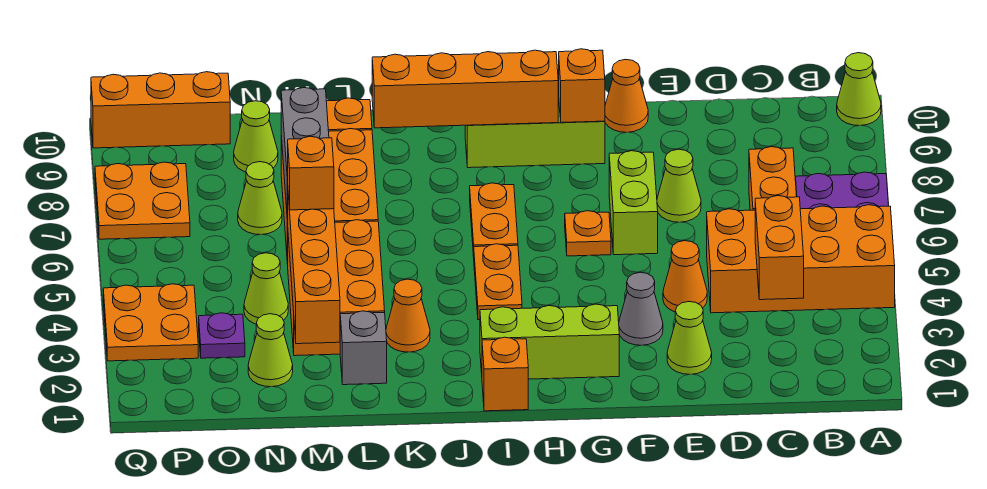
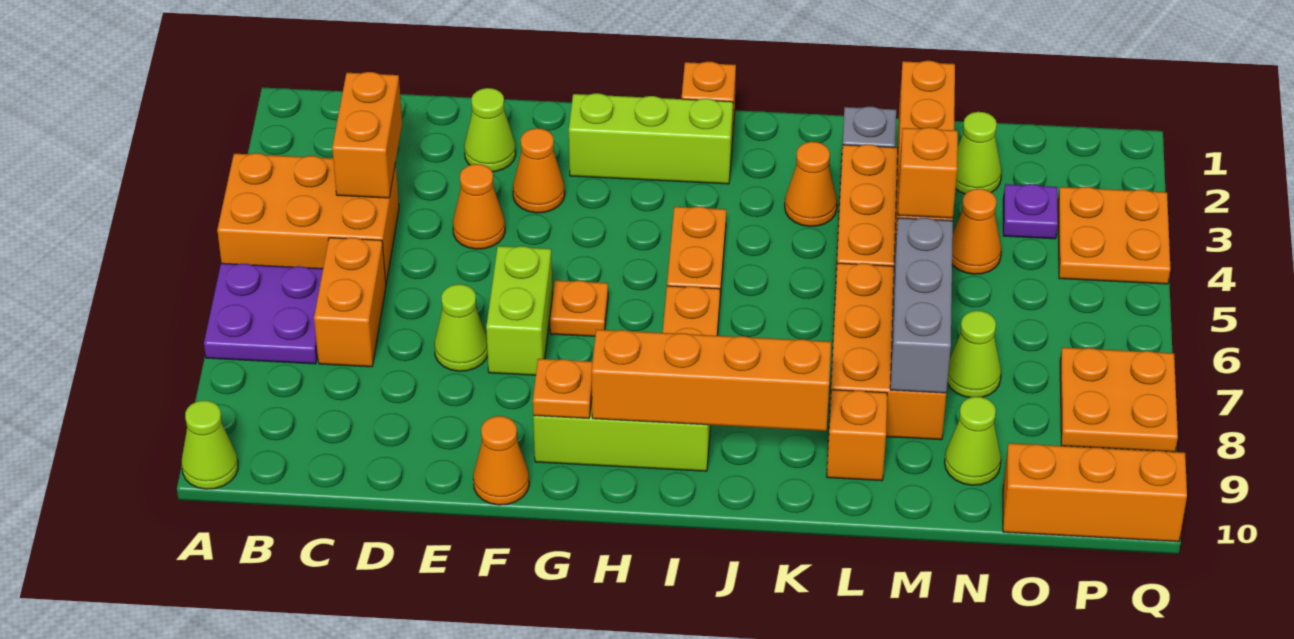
orange brick A4:D5 level 1 -> orange brick A4:C5 level 1
grey cone F3 level 1 -> orange cone F3 level 1
orange brick G9 level 2 -> orange plate G9 level 2
lime cone N4 level 1 -> orange cone N4 level 1

